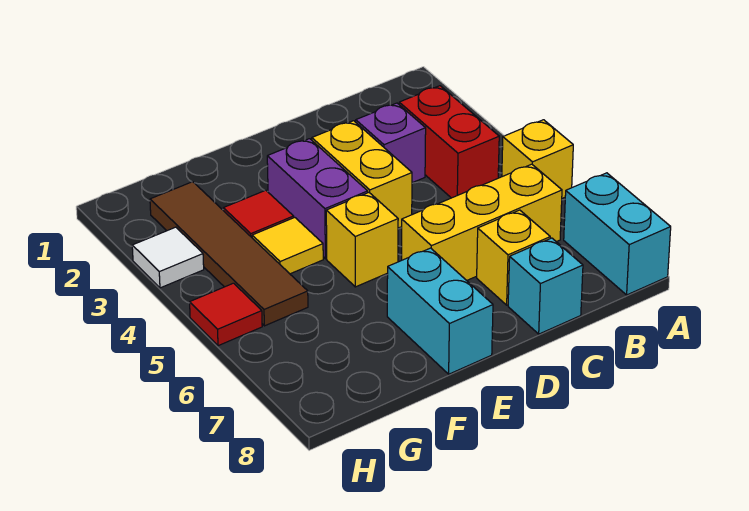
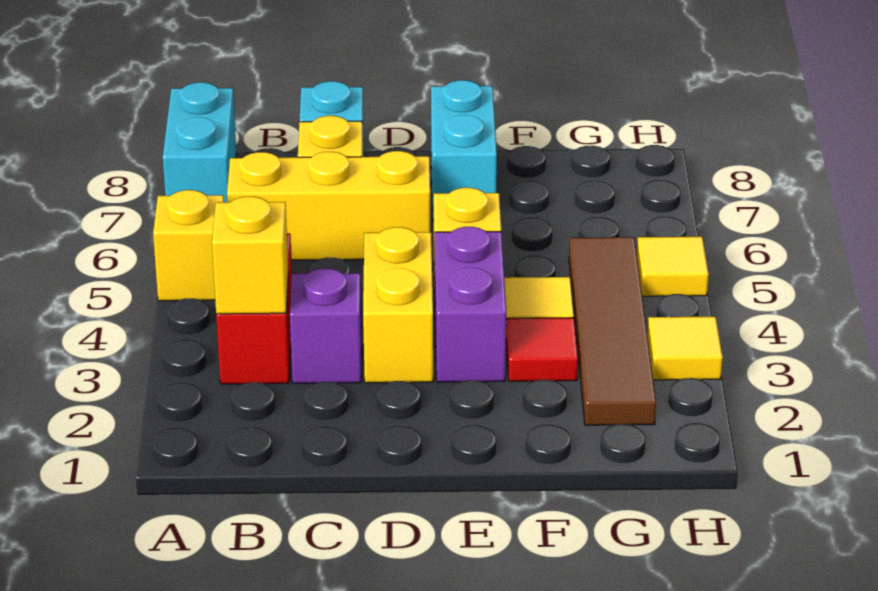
none -> yellow brick B3 level 2
white tile H3 level 1 -> yellow tile H3 level 1
red tile H5 level 1 -> yellow tile H5 level 1

